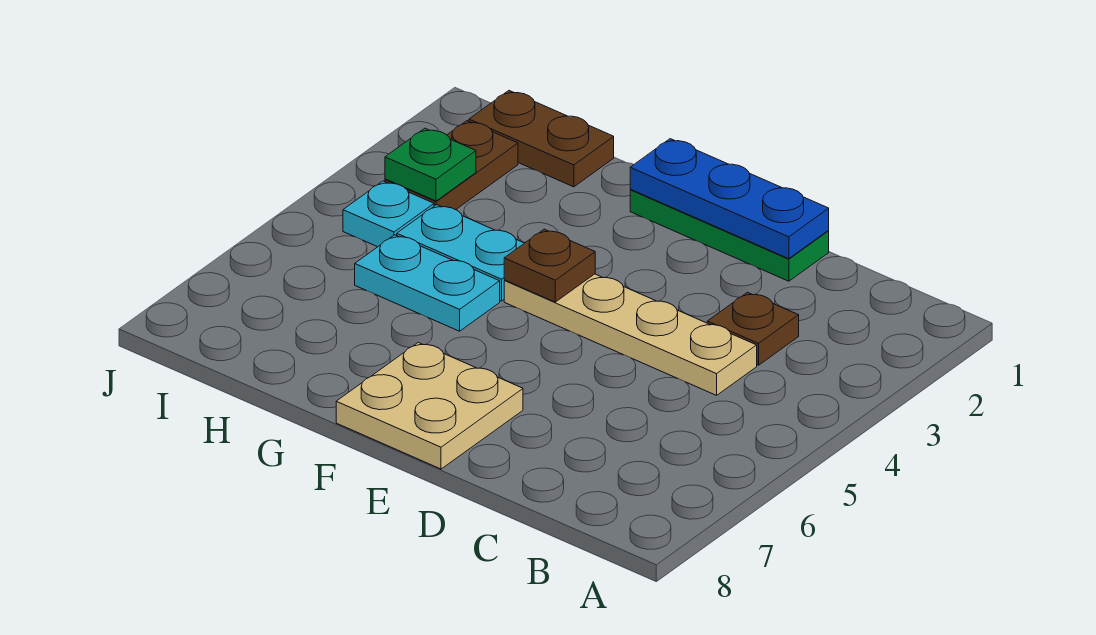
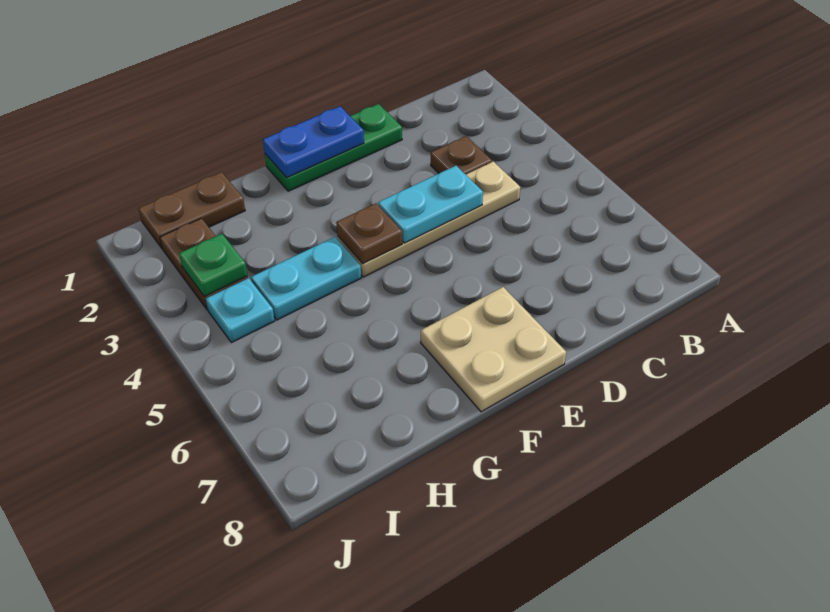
blue plate D1:F1 level 2 -> blue plate E1:F1 level 2
cyan plate G5:H5 level 1 -> cyan plate D4:E4 level 2

